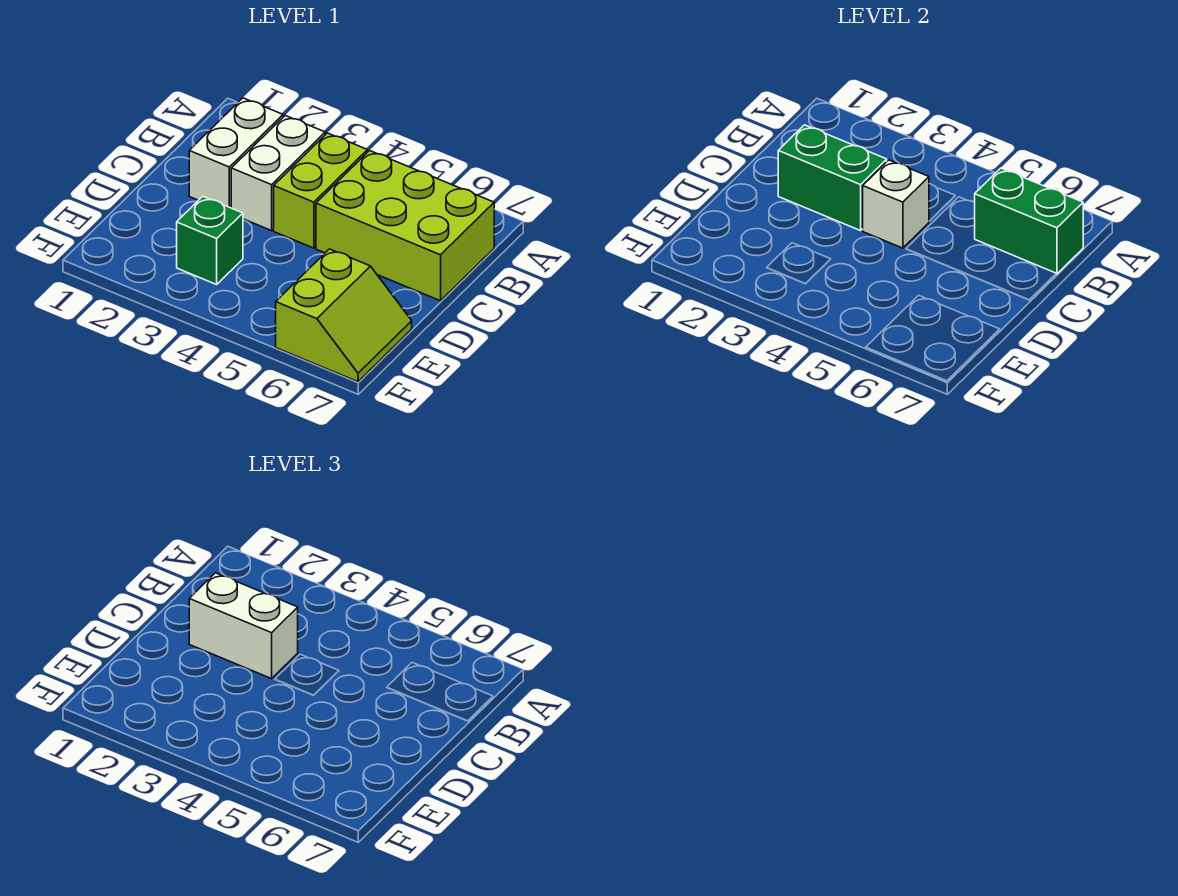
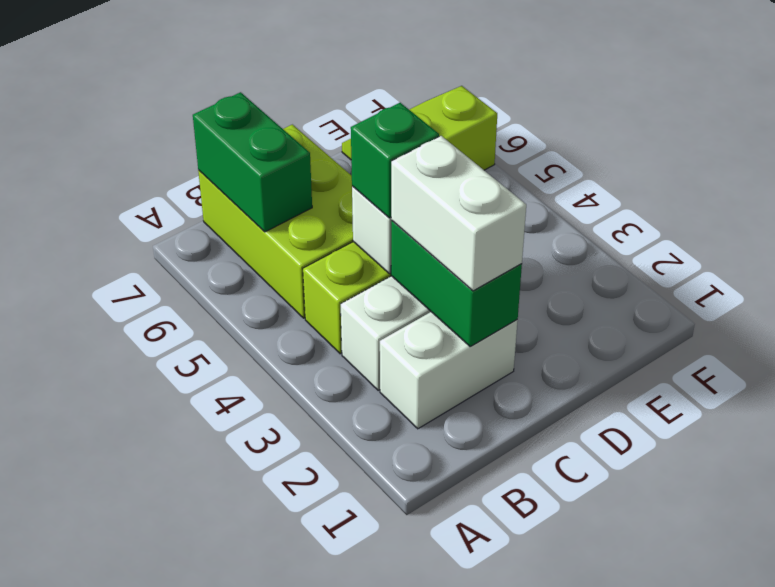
green brick E3 level 1 -> green brick C4 level 3

